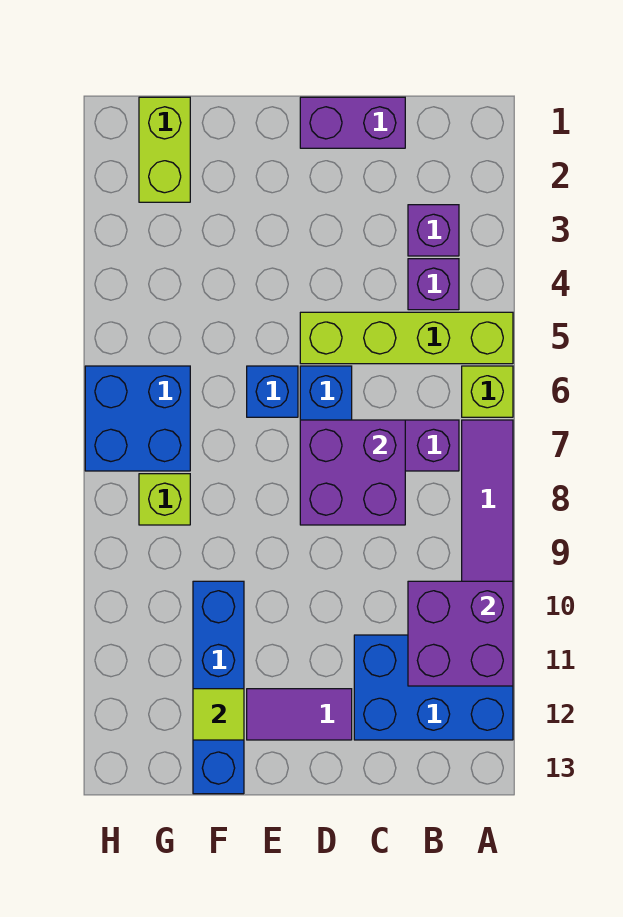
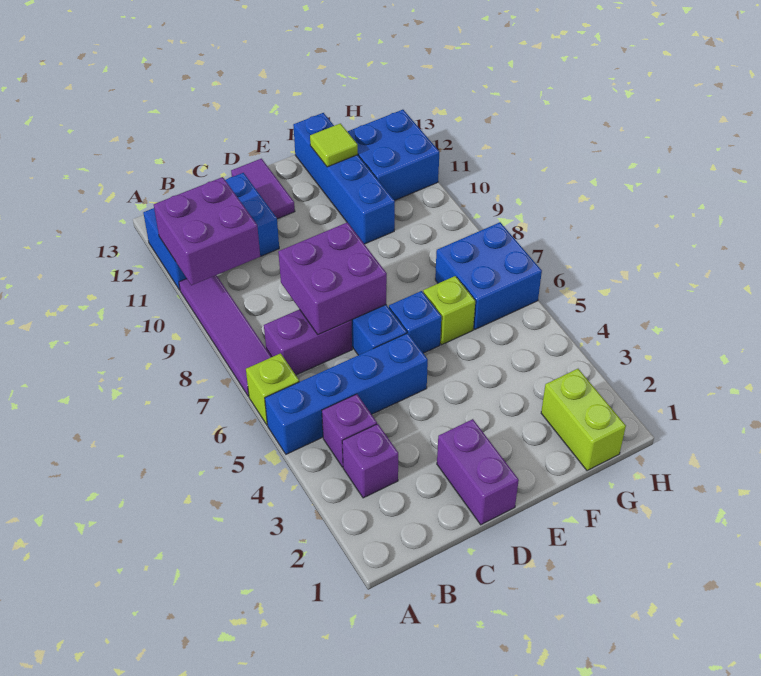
lime brick A5:D5 level 1 -> blue brick A5:D5 level 1
purple brick C1:D1 level 1 -> purple brick D1:D2 level 1
purple tile D12:E12 level 1 -> purple tile D12:D13 level 1
lime brick G8 level 1 -> lime brick F6 level 1
none -> blue brick G11:H12 level 1

